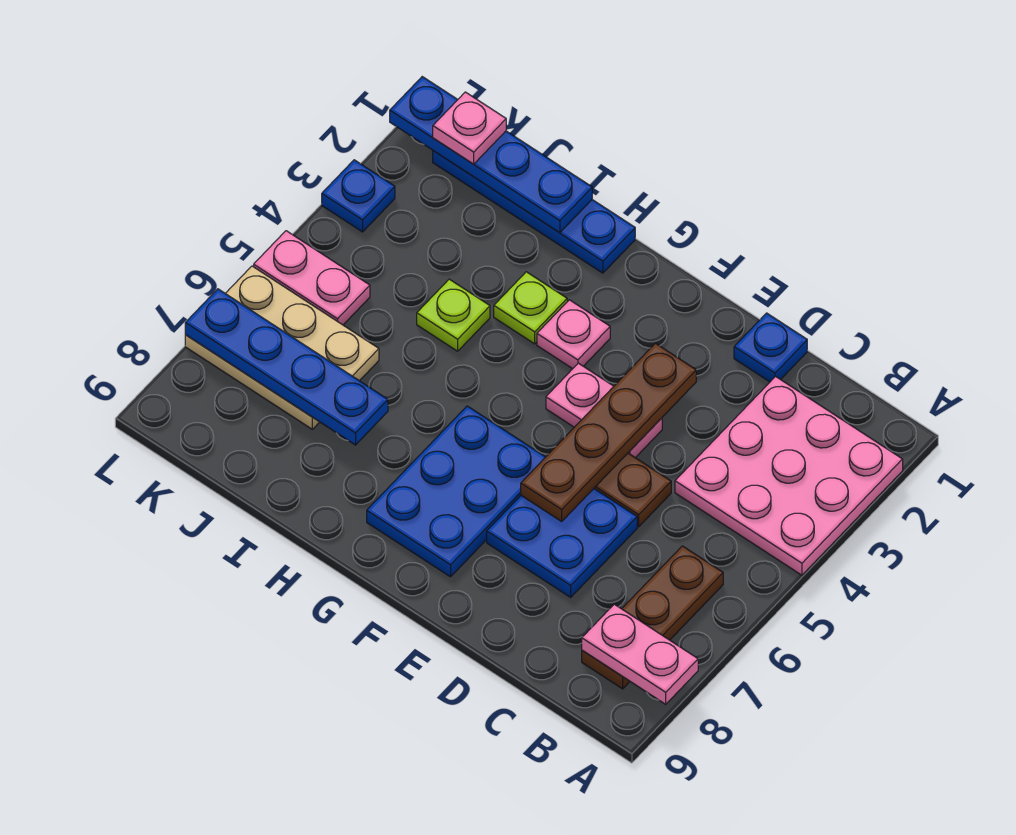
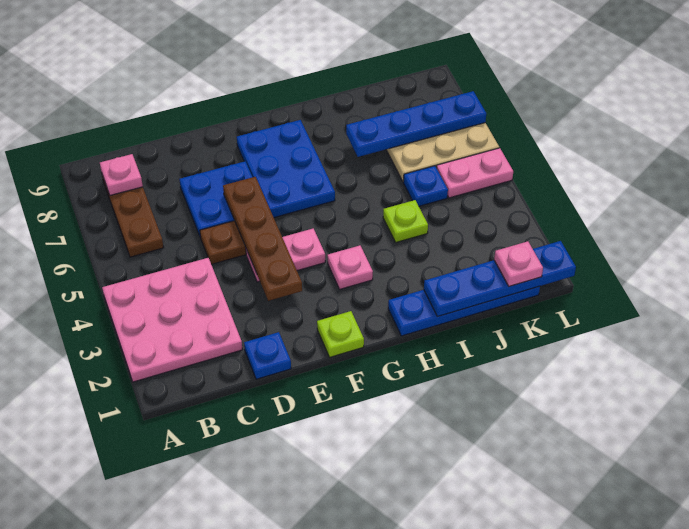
pink plate A8:B8 level 2 -> pink plate B8 level 2
lime plate H3 level 1 -> lime plate F1 level 1
blue plate L3 level 1 -> blue plate J5 level 1

